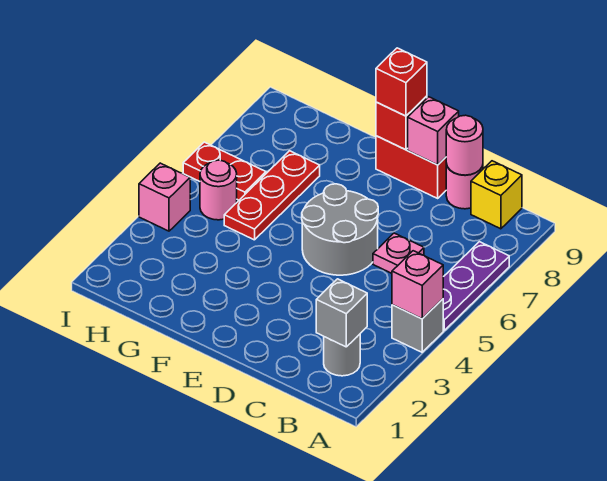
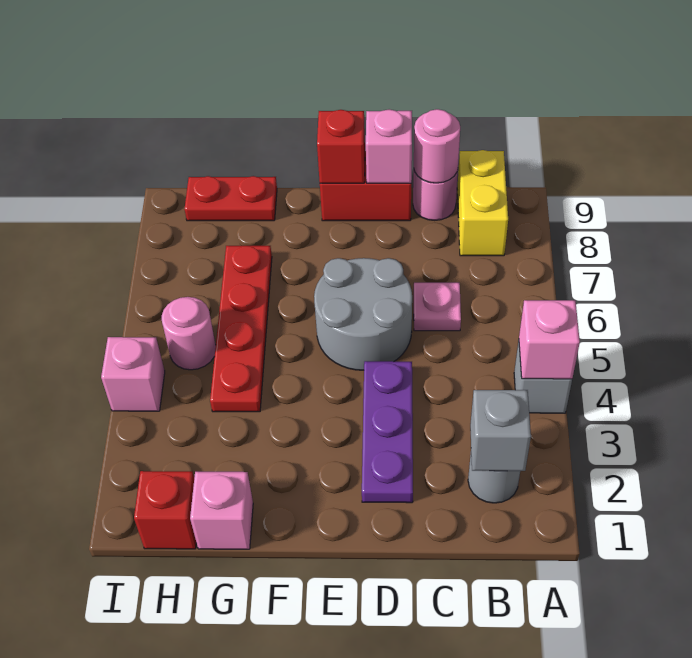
purple plate A5:A7 level 1 -> purple plate D2:D4 level 1
yellow brick B9 level 1 -> yellow brick B8:B9 level 1
red brick E9 level 3 -> red brick H1 level 1
none -> pink brick G1 level 1
red plate G5:G7 level 1 -> red plate G4:G7 level 1
red plate H6:I6 level 1 -> red plate G9:H9 level 1

